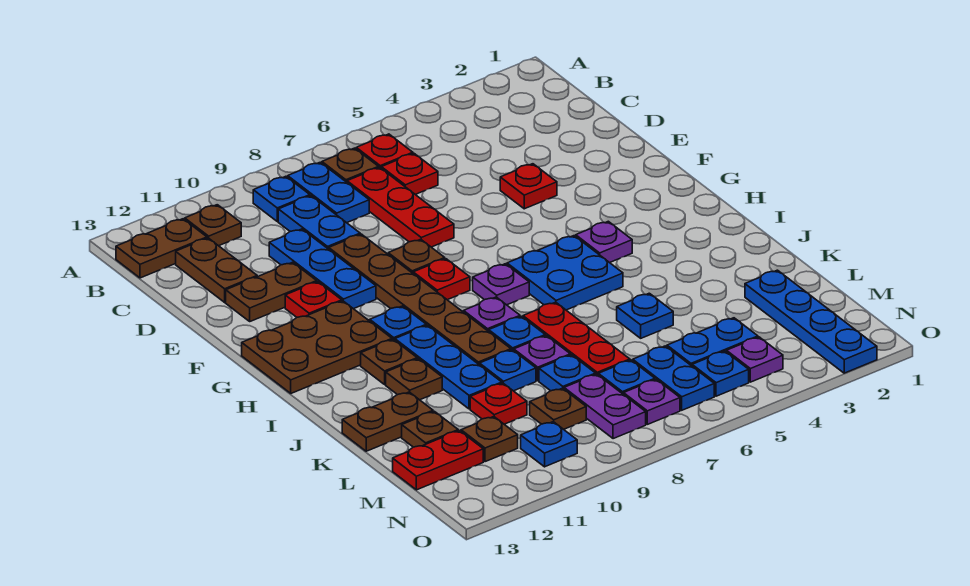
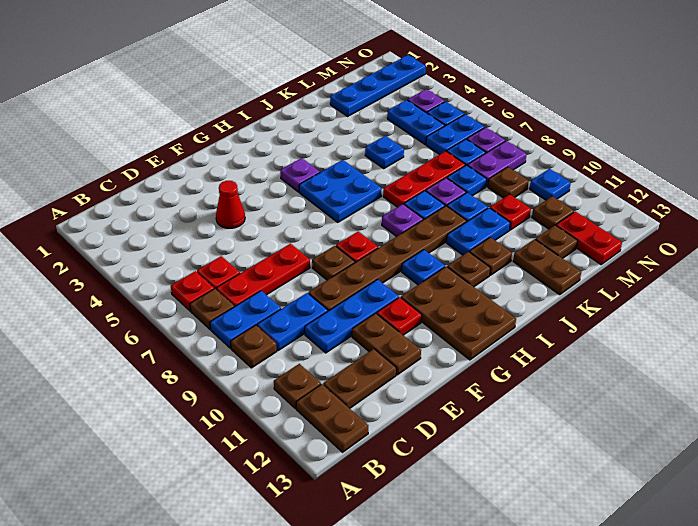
blue plate B9 level 1 -> brown plate B9 level 1
red plate E4 level 1 -> red cone E4 level 1
purple plate H7 level 1 -> none
blue plate I10:K10 level 1 -> blue plate J10:K10 level 1

